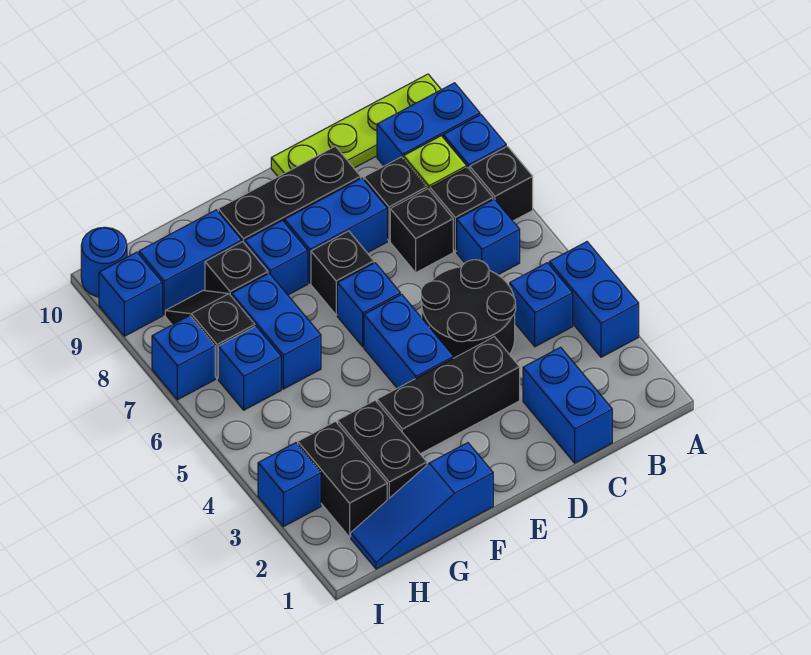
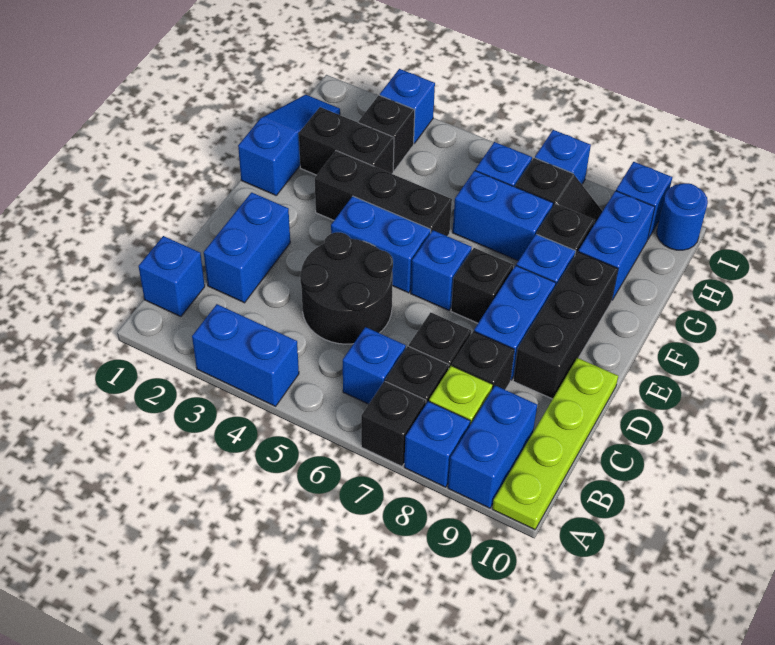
blue brick B4 level 1 -> blue brick B1 level 1
blue brick C1:C2 level 1 -> blue brick C2:D2 level 1
black brick D3:F3 level 1 -> black brick F3:F5 level 1
black brick H2:H3 level 1 -> black brick H3 level 1

